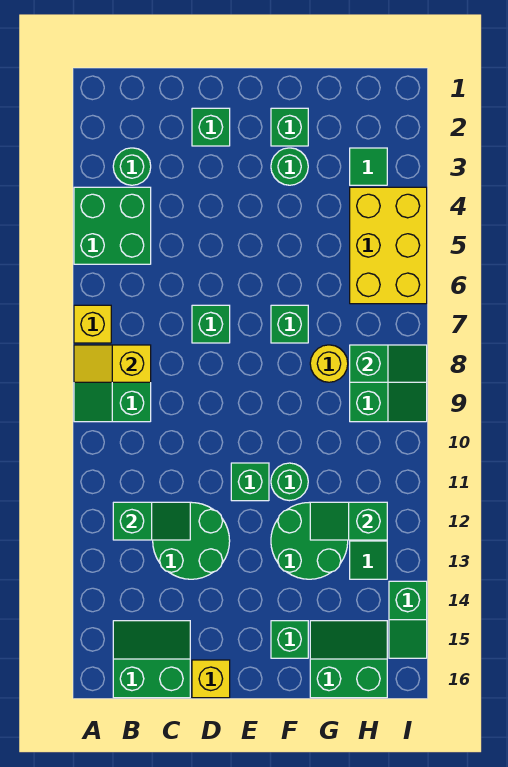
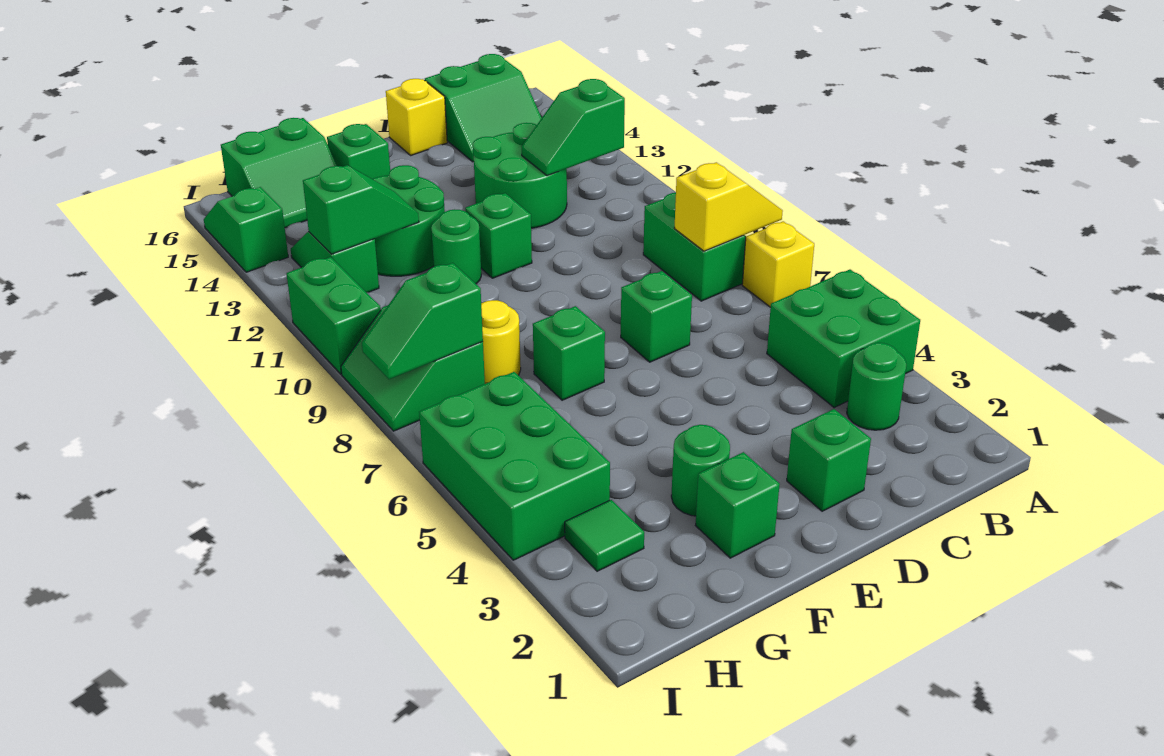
yellow brick H4:I6 level 1 -> green brick H4:I6 level 1
none -> green brick I10:I11 level 1

